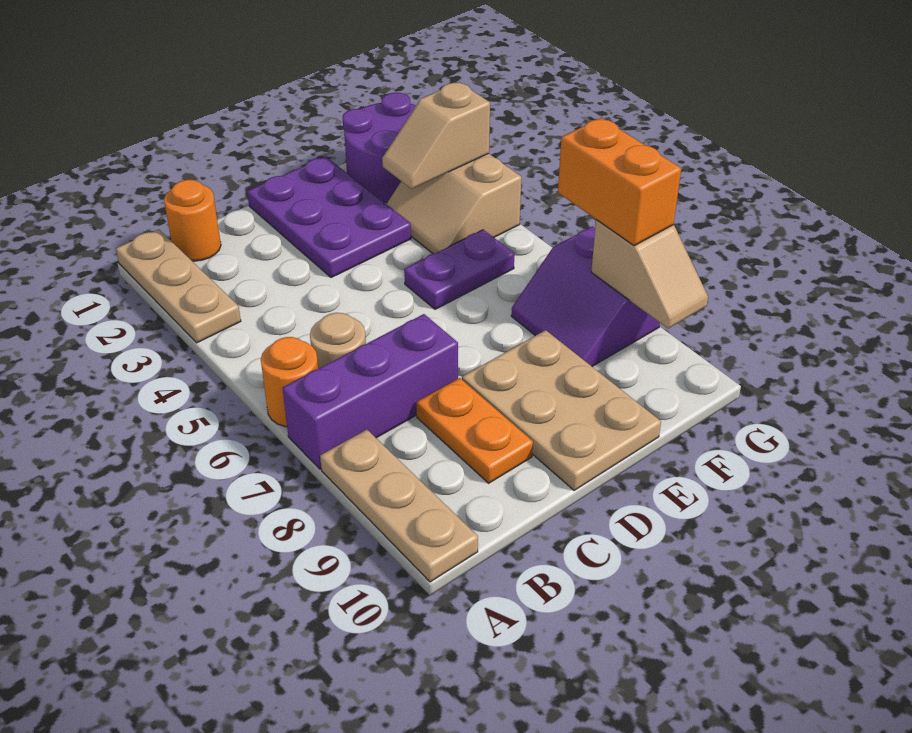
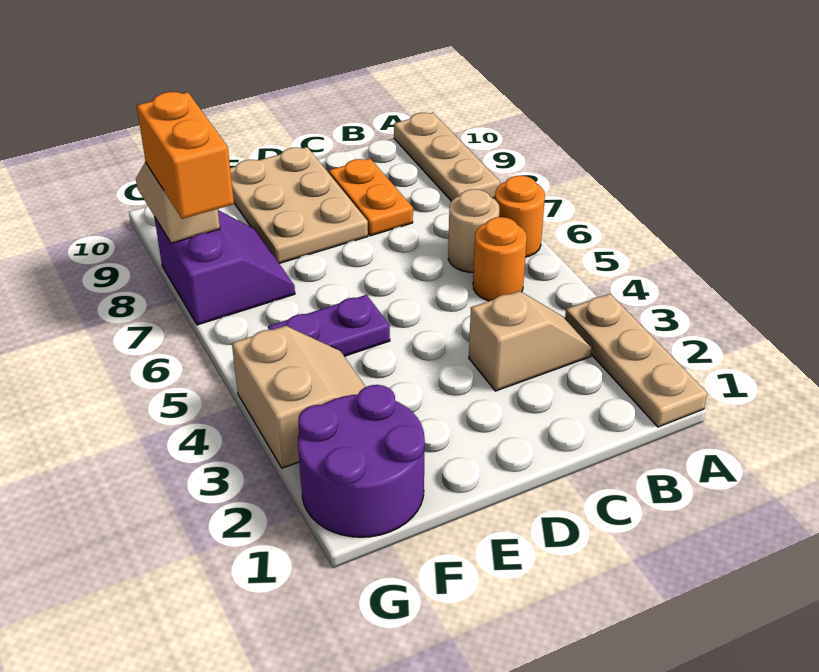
purple brick A7:C7 level 1 -> none
orange round brick B1 level 1 -> orange round brick B5 level 1
purple plate D1:E3 level 1 -> none
tan slope F3:G3 level 2 top G -> tan slope B3:C3 level 1 top C

